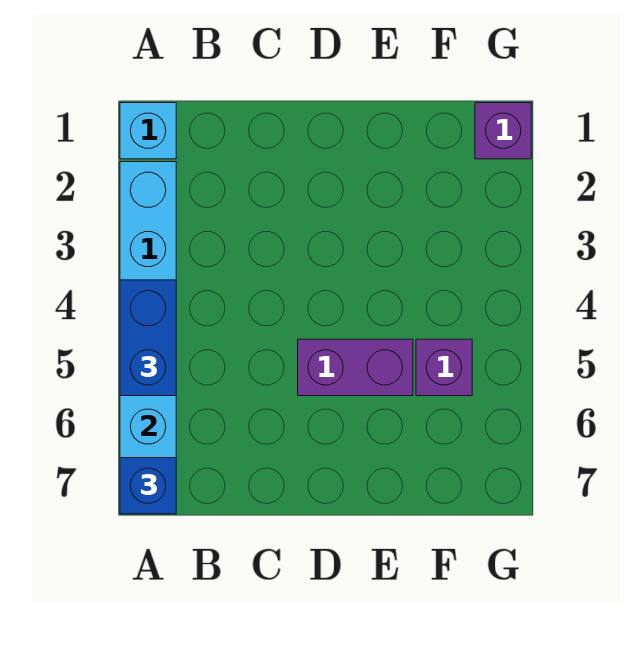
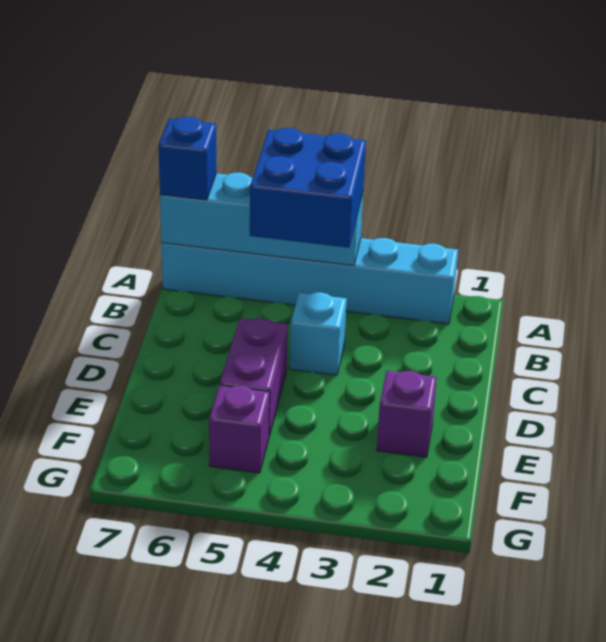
cyan brick A1 level 1 -> cyan brick C4 level 1
blue brick A4:A5 level 3 -> blue brick A4:B5 level 3
purple brick G1 level 1 -> purple brick E2 level 1

